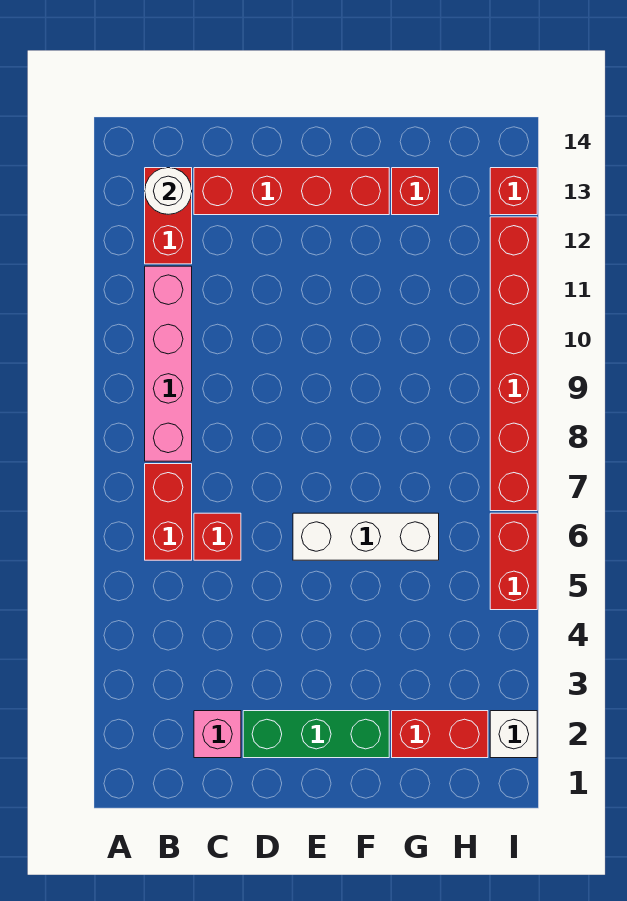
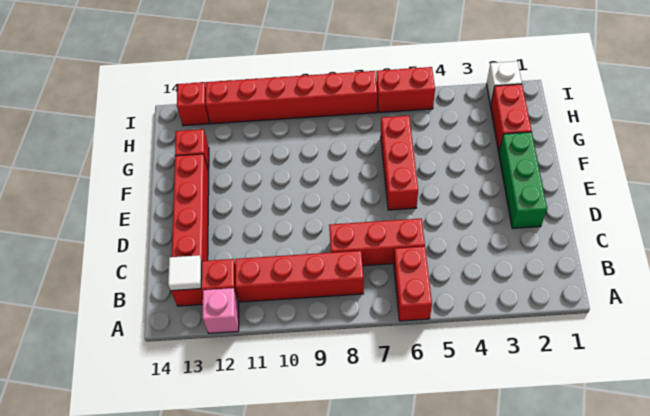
red brick B6:B7 level 1 -> red brick A6:B6 level 1
pink brick B8:B11 level 1 -> red brick B8:B11 level 1
white round brick B13 level 2 -> white tile B13 level 2
pink brick C2 level 1 -> pink brick A12 level 1
red brick C6 level 1 -> red brick C6:C8 level 1
white brick E6:G6 level 1 -> red brick E6:G6 level 1

